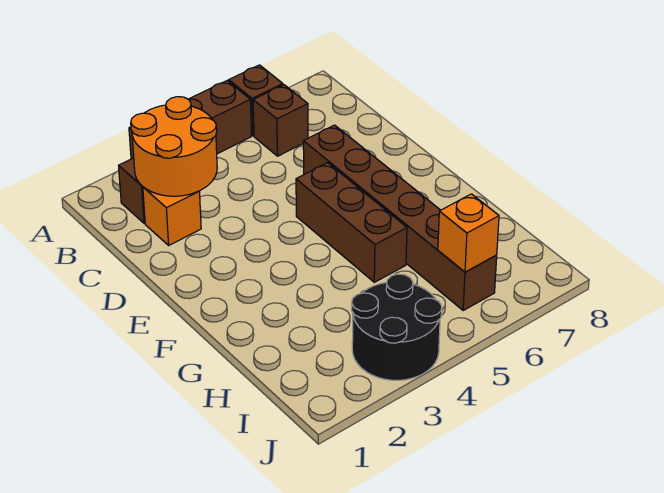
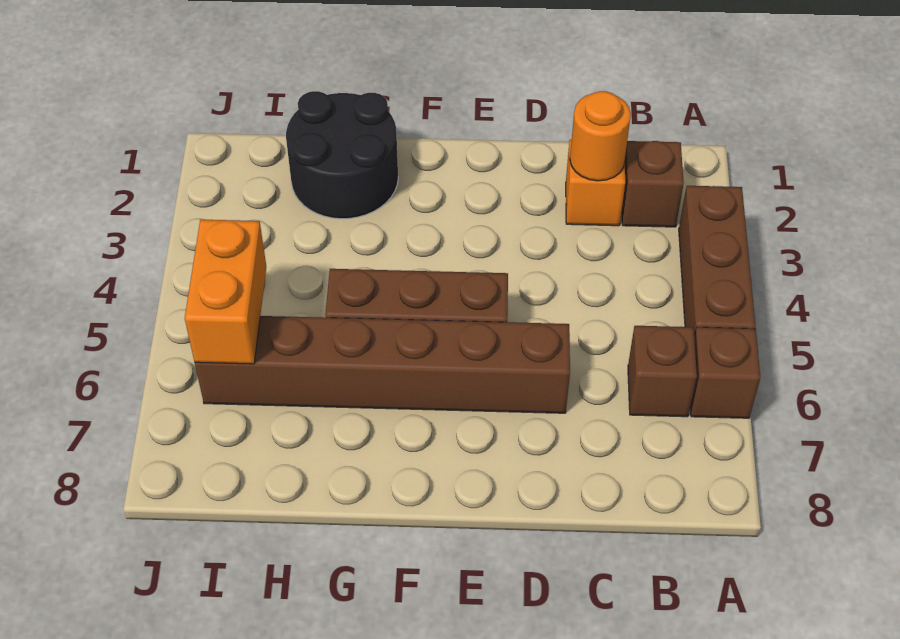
orange round brick B2:C3 level 2 -> orange round brick C2 level 2
black round brick I3:J4 level 1 -> black round brick G1:H2 level 1
orange brick I6 level 2 -> orange brick I5:I6 level 2

